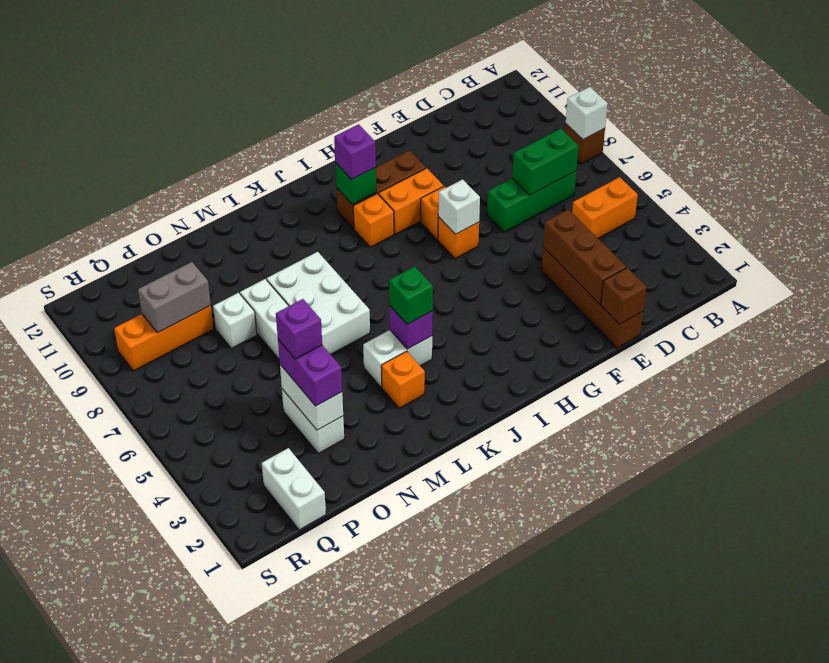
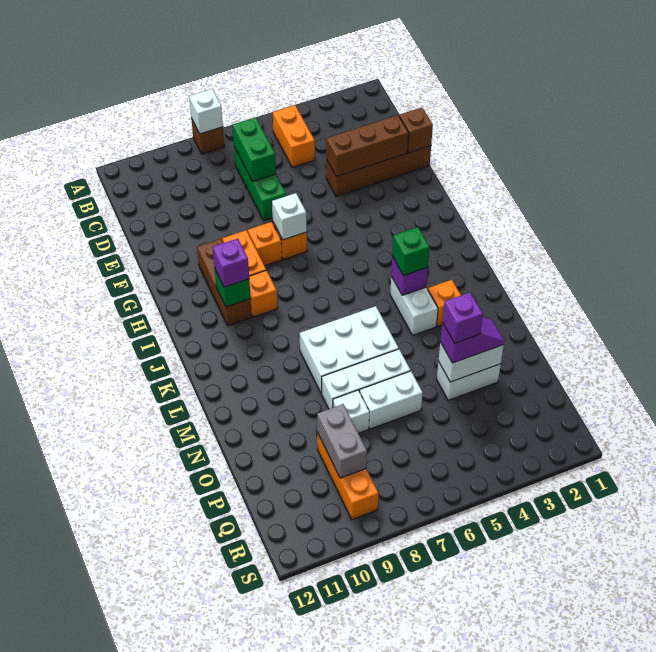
purple brick O3:O4 level 3 -> purple slope O3:O4 level 3 top 4
white brick Q1:Q2 level 1 -> white brick O6:O7 level 1

